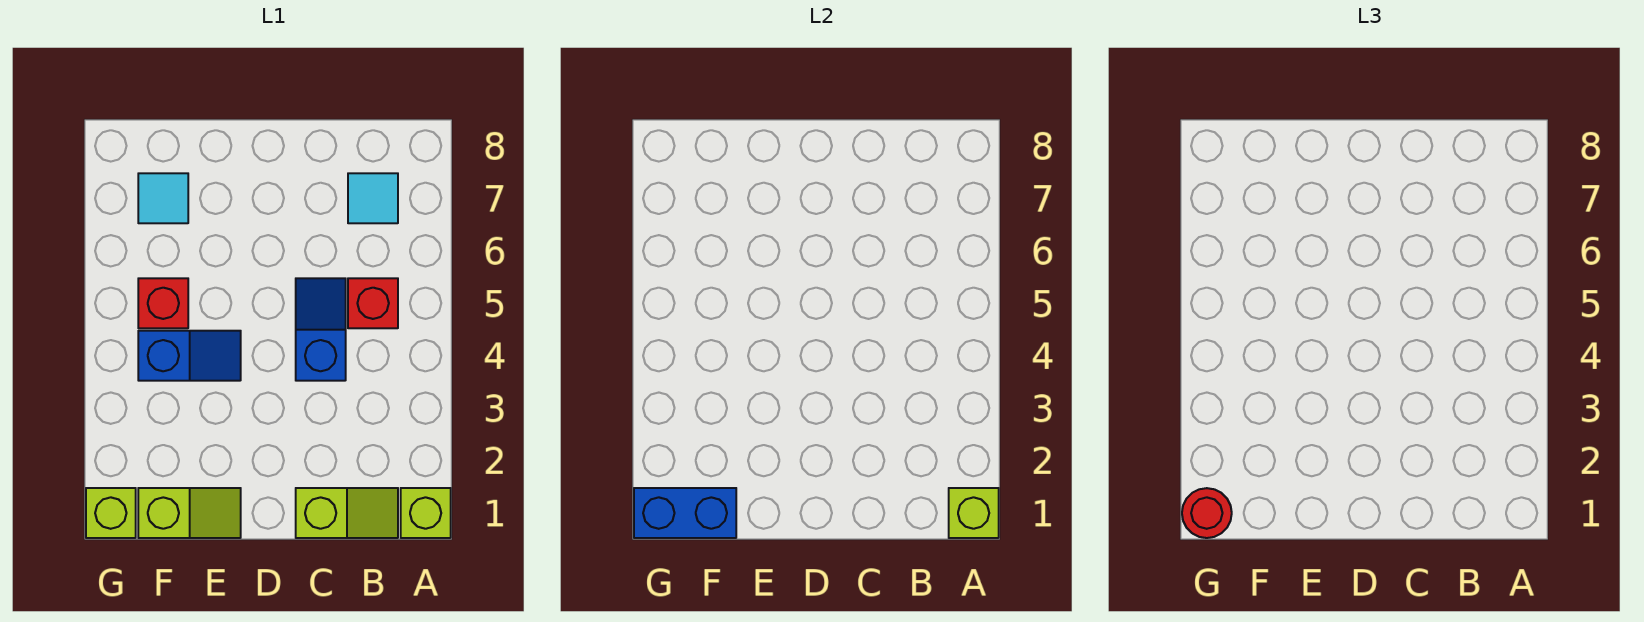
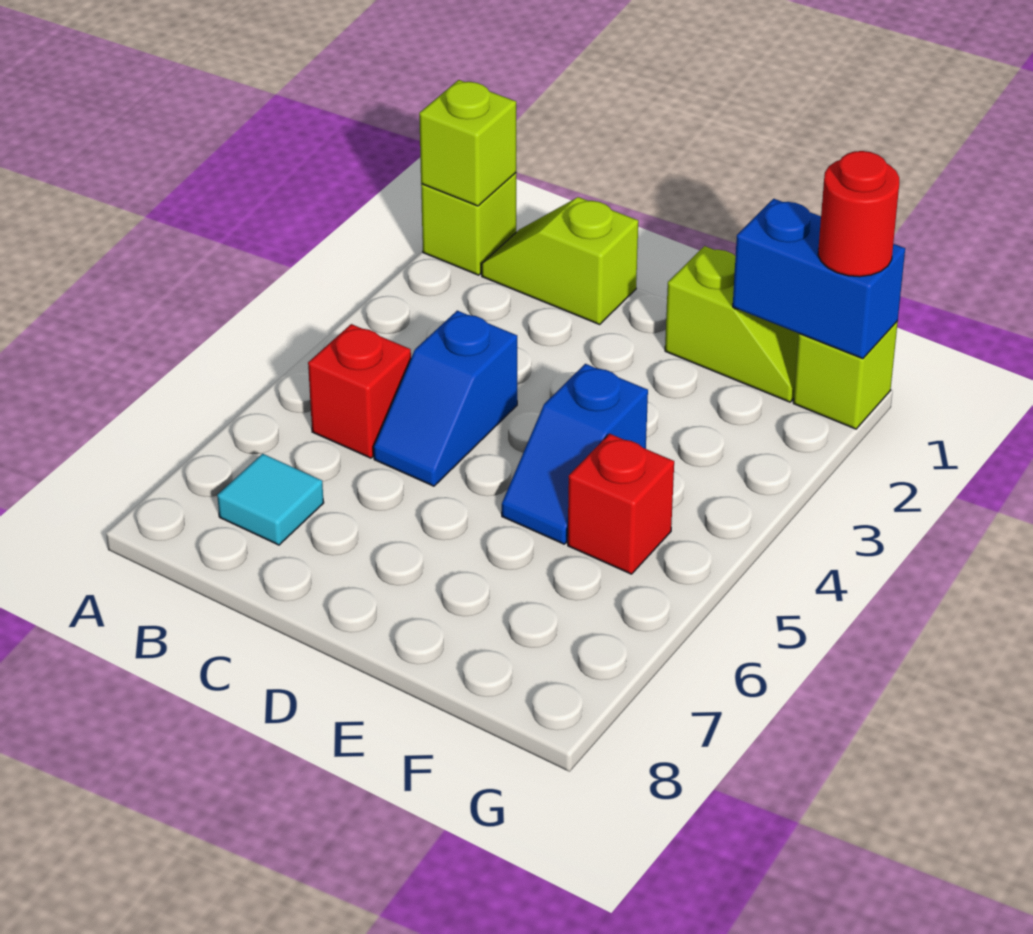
lime slope E1:F1 level 1 top F -> lime slope E1:F1 level 1 top E
blue slope E4:F4 level 1 top F -> blue slope E4:E5 level 1 top 4
cyan tile F7 level 1 -> none

